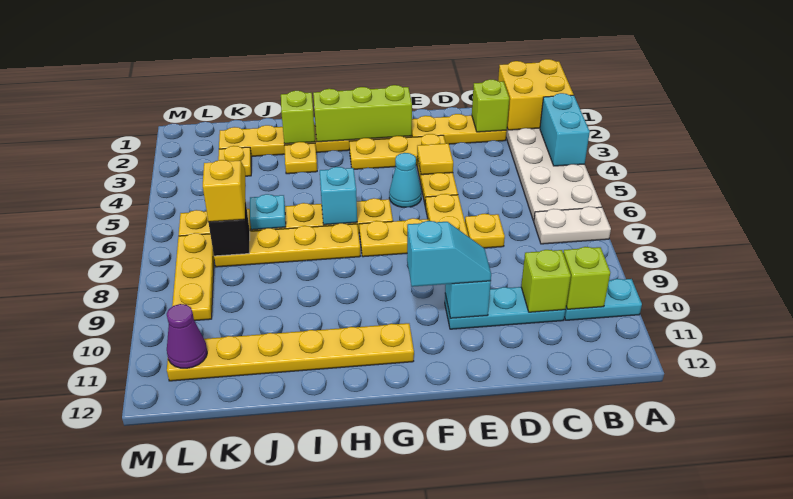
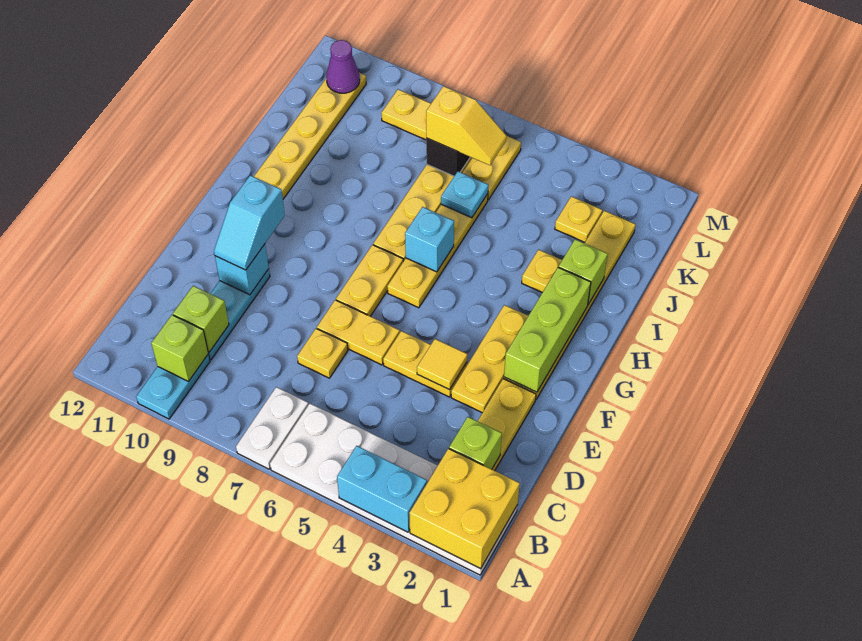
cyan cone F5 level 1 -> none

